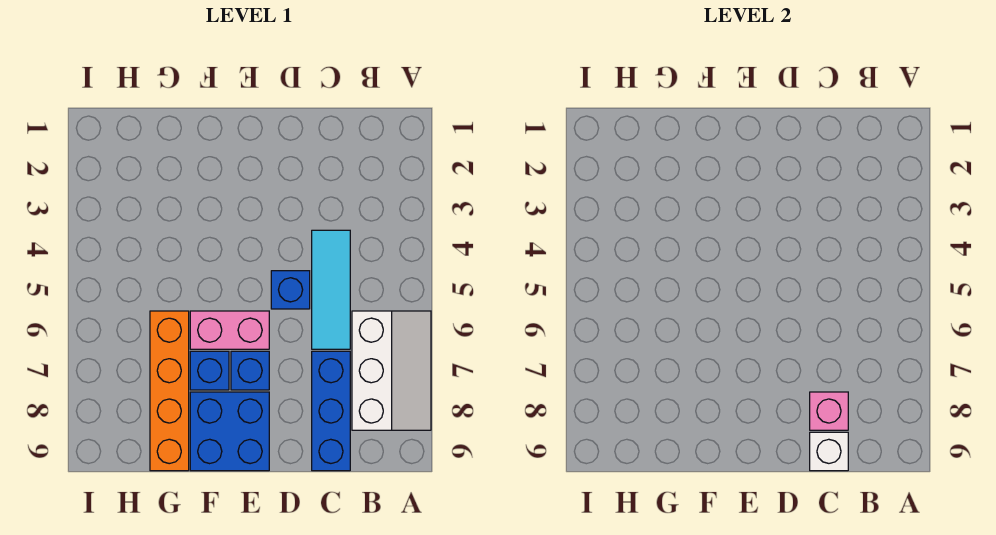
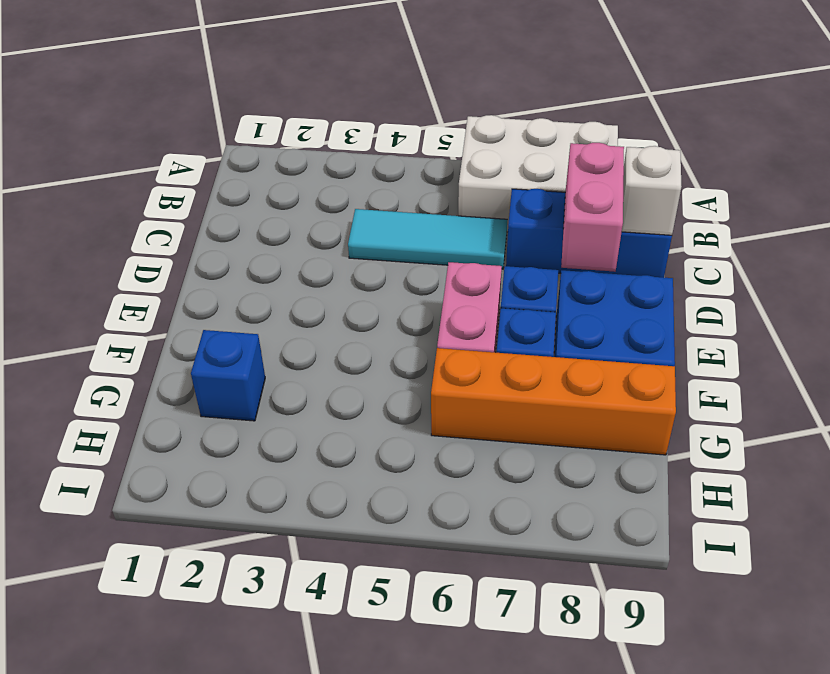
white slope A6:B8 level 1 top B -> white brick A6:B8 level 1
pink brick C8 level 2 -> pink brick C8:D8 level 2
blue brick D5 level 1 -> blue brick G2 level 1

